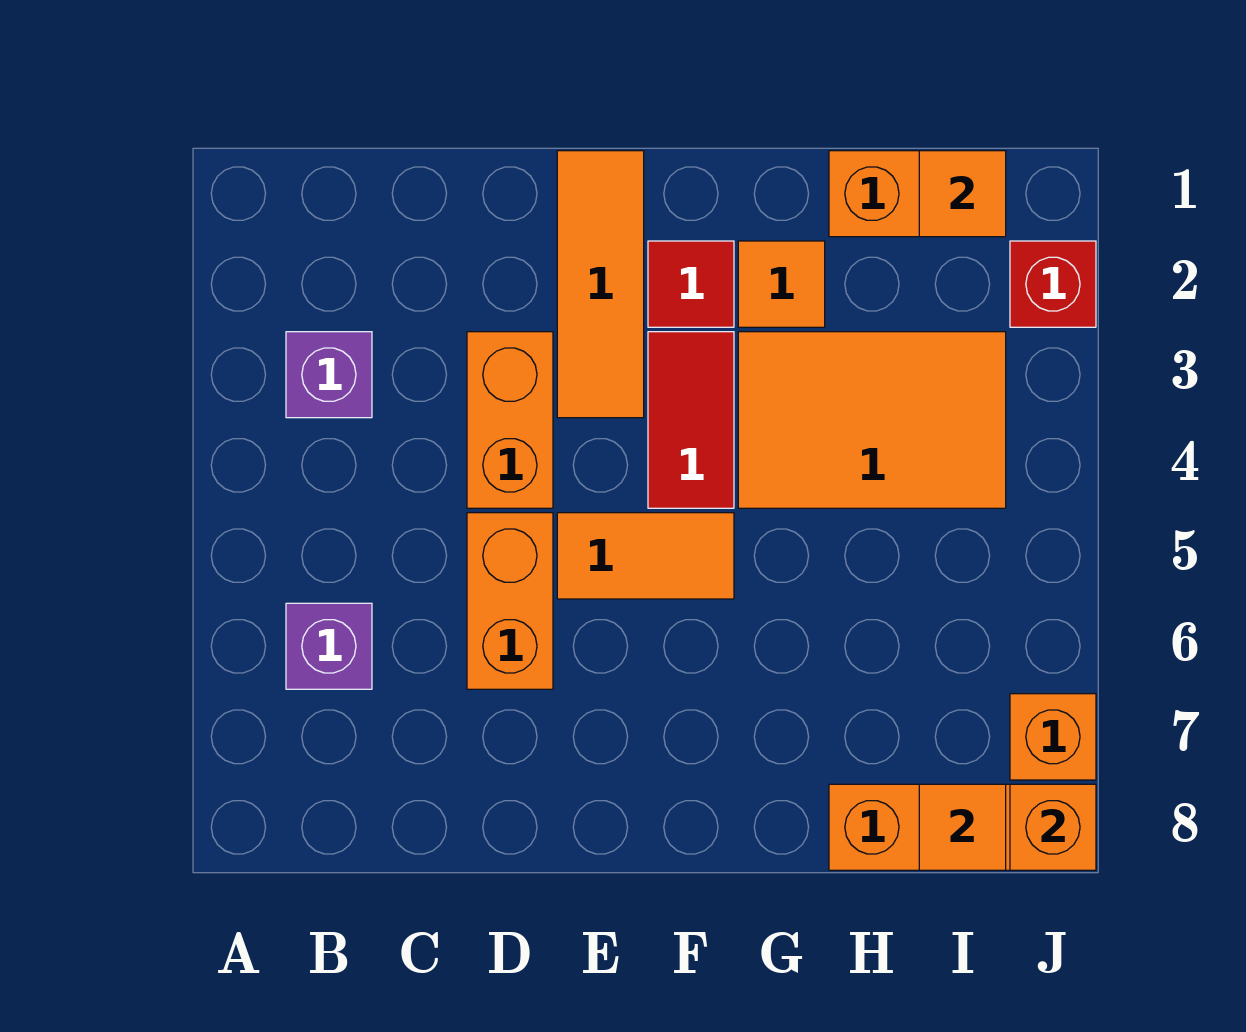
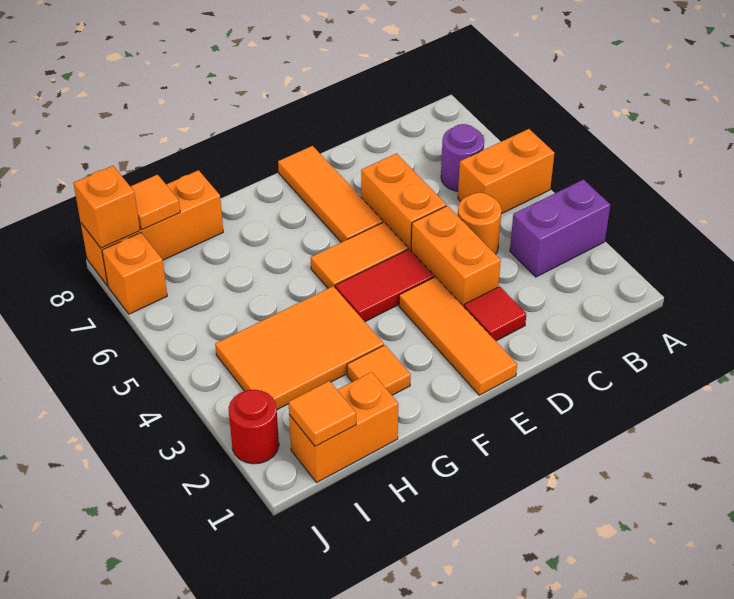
none -> orange brick A5:B5 level 1
purple brick B3 level 1 -> purple brick A3:B3 level 1
purple brick B6 level 1 -> purple round brick B6 level 1
none -> orange round brick C4 level 1
none -> orange tile E6:E8 level 1
red tile F2 level 1 -> red tile D2 level 1
red tile F3:F4 level 1 -> red tile E4:F4 level 1
red brick J2 level 1 -> red round brick J2 level 1

